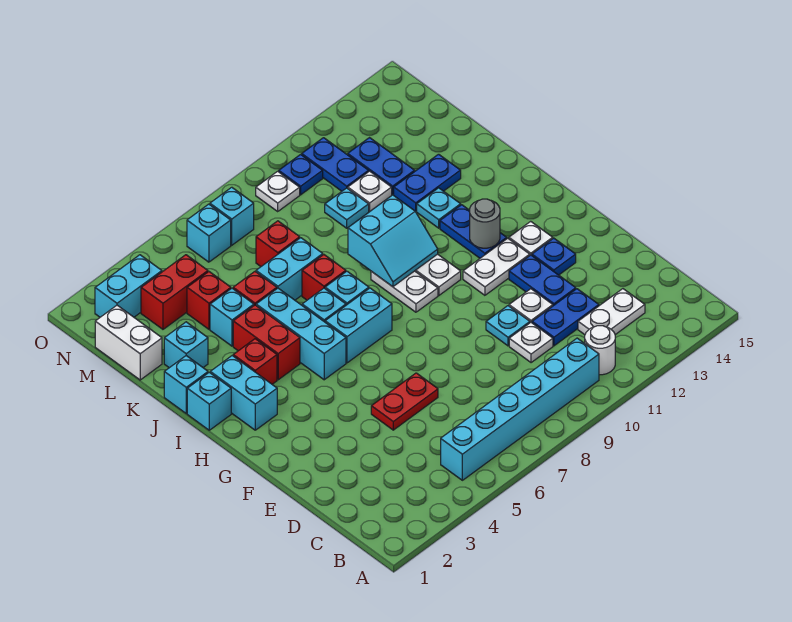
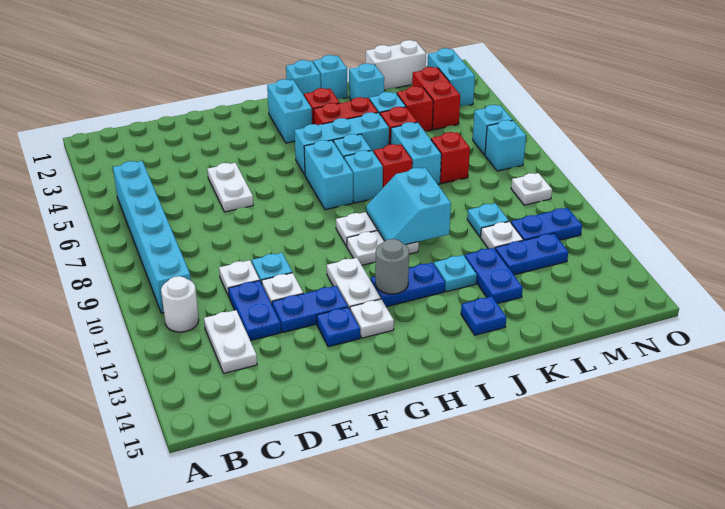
red plate E5:E6 level 1 -> white plate E5:E6 level 1
cyan brick H2:I2 level 1 -> cyan brick H2:H3 level 1
blue plate N10 level 1 -> blue plate J14 level 1

